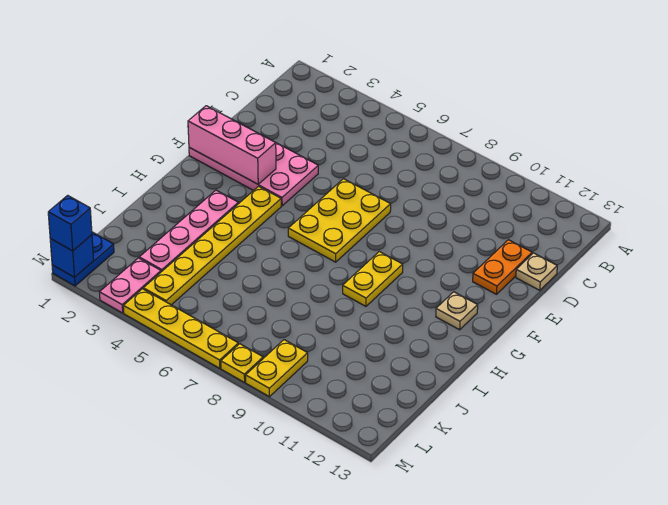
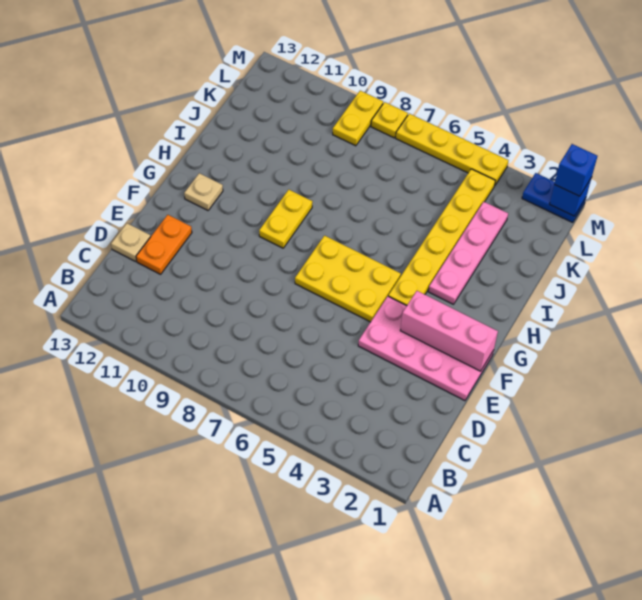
yellow plate E6:G7 level 1 -> yellow plate F5:G7 level 1
blue plate L1:M1 level 1 -> blue plate M1:M2 level 1
pink plate L3:M3 level 1 -> none

